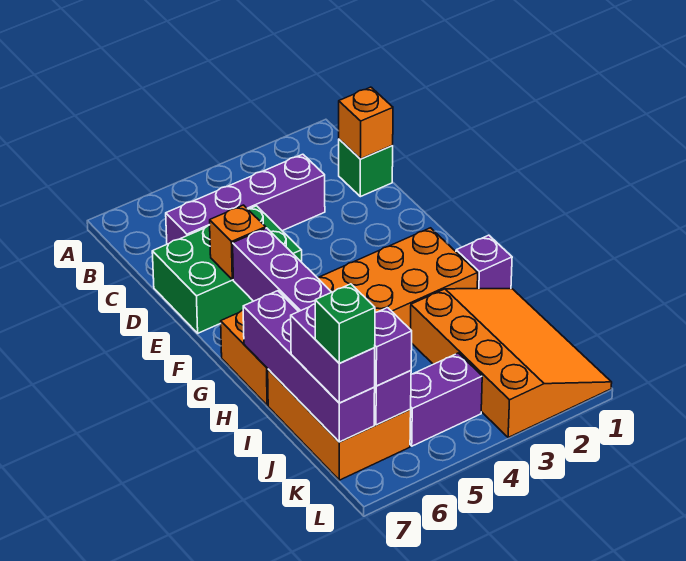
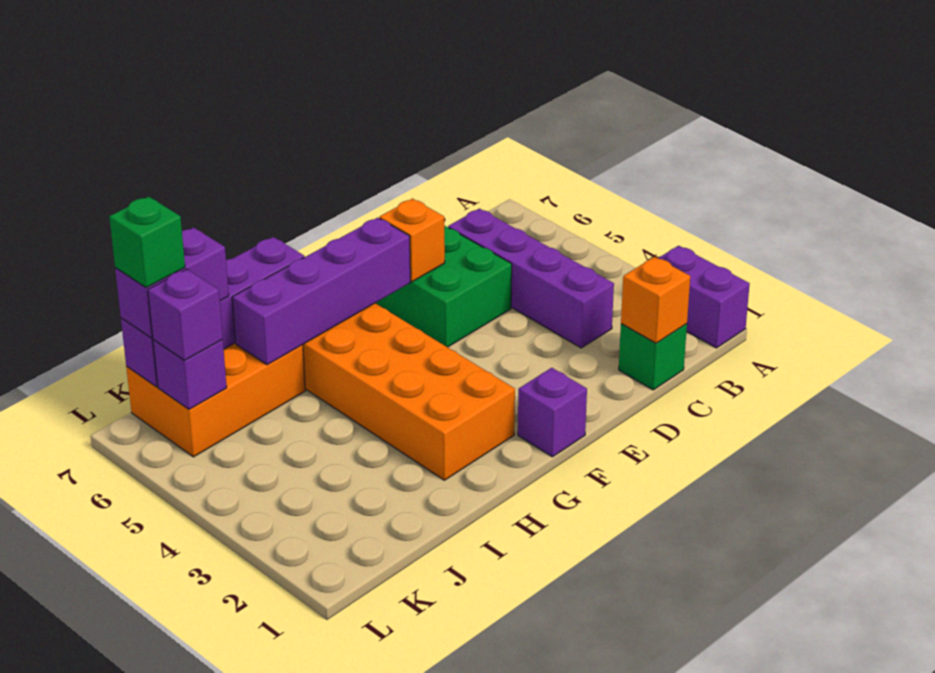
purple brick H1 level 1 -> purple brick F1 level 1
orange slope I1:L3 level 1 top 3 -> none
purple brick K4:K5 level 1 -> purple brick A1:A2 level 1

